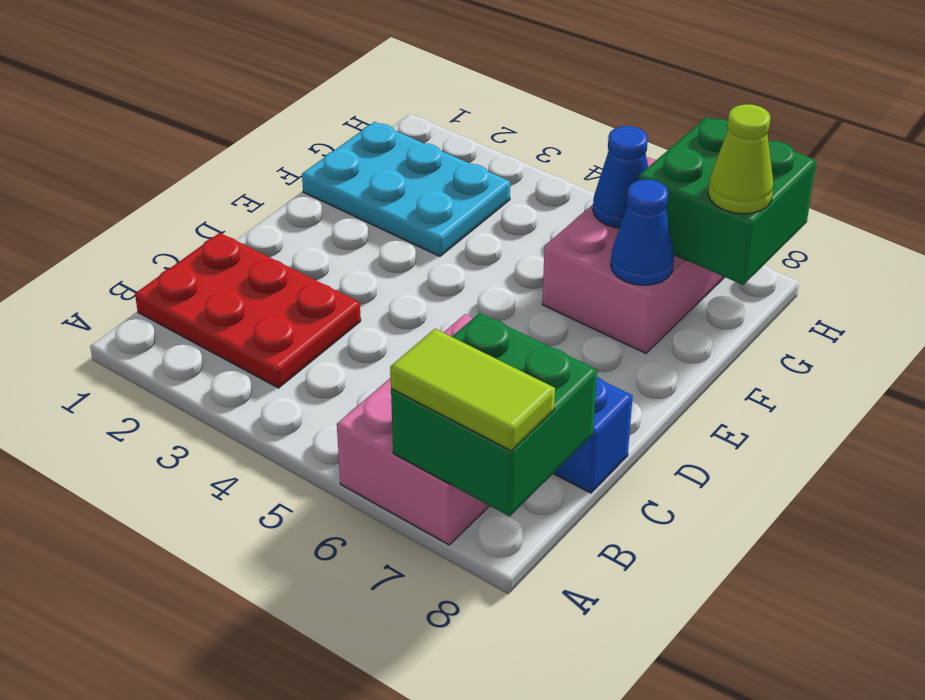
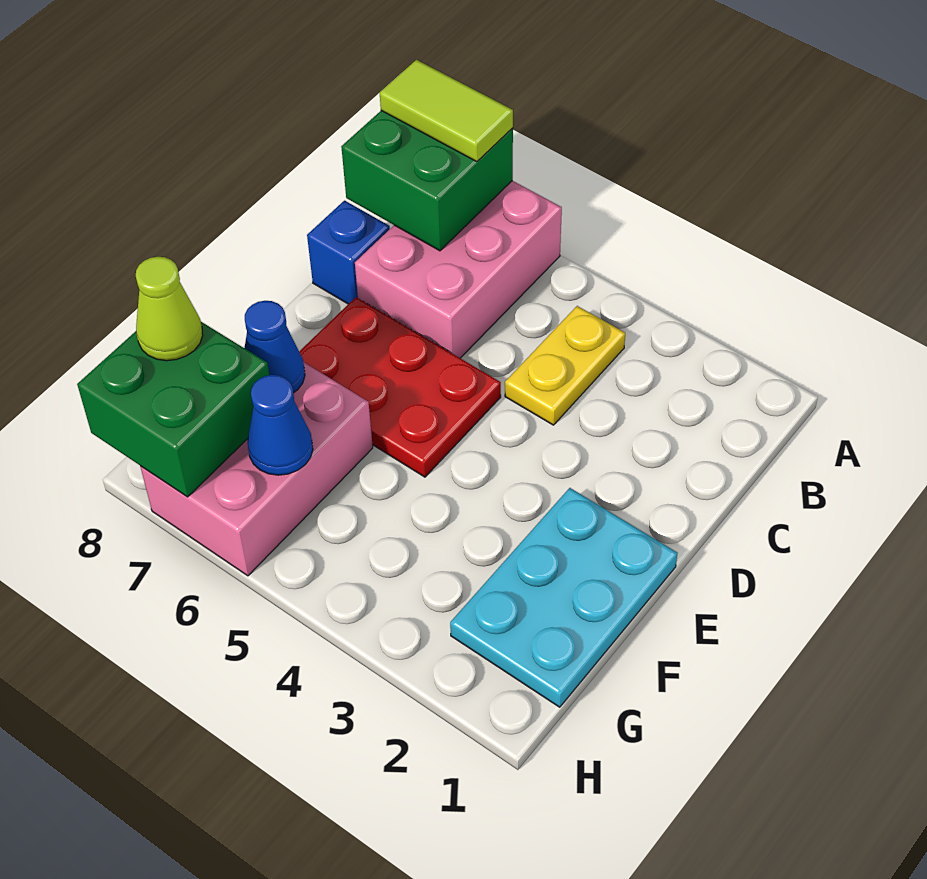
red plate B1:C3 level 1 -> red plate D5:E7 level 1
none -> yellow plate B4:C4 level 1
cyan plate F1:G3 level 1 -> cyan plate E1:G2 level 1

